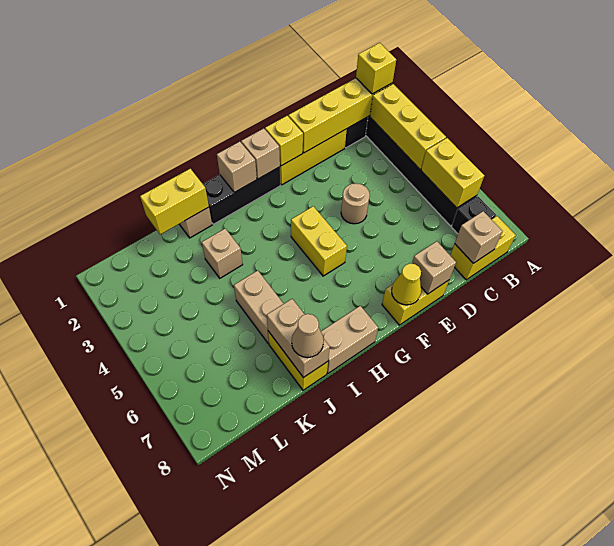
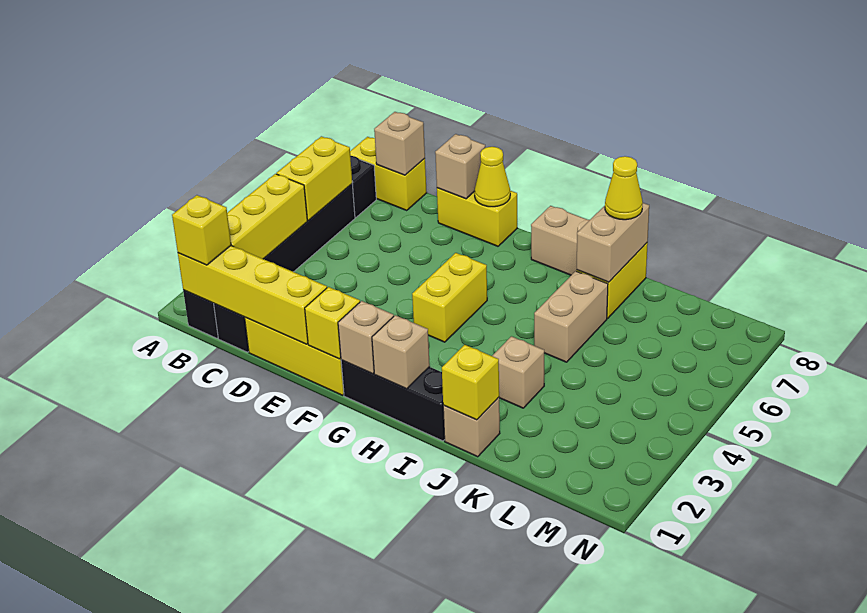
tan round brick E4 level 1 -> none
yellow brick J1:K1 level 2 -> yellow brick J1 level 2
tan cone J8 level 3 -> yellow cone J8 level 3

